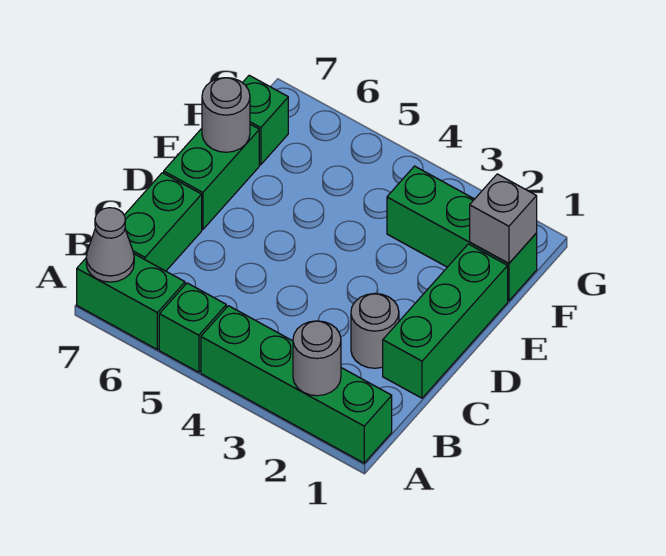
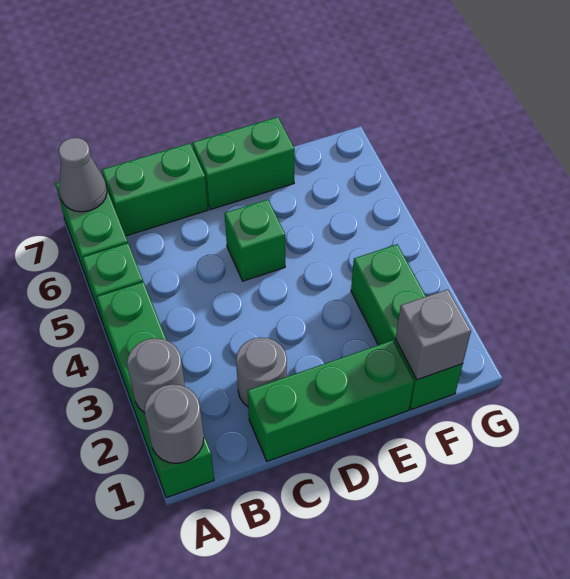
grey round brick E7 level 2 -> grey round brick A1 level 2
green brick F7 level 1 -> green brick D5 level 1

